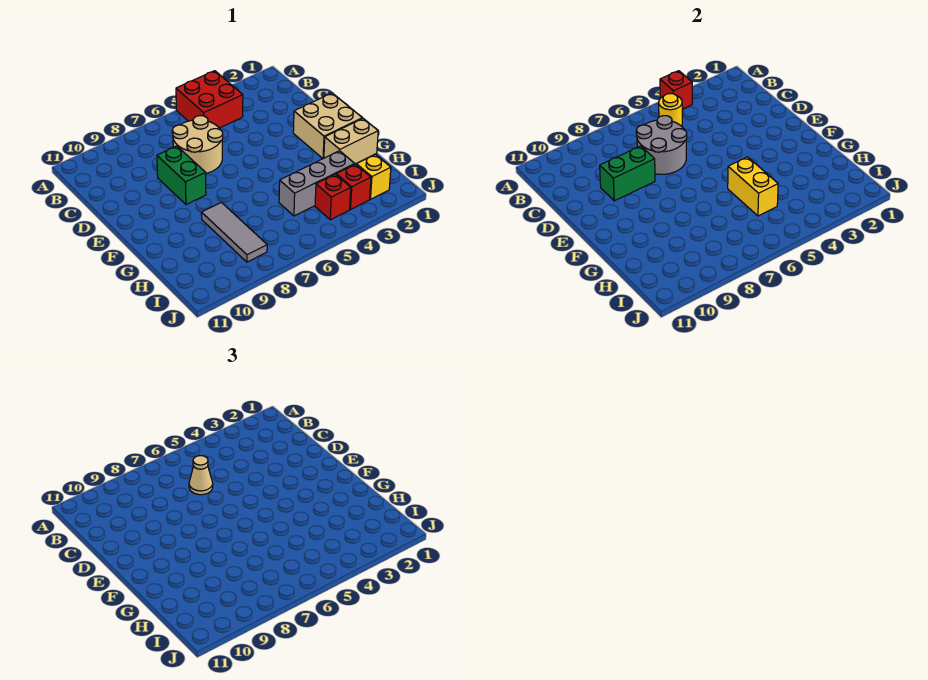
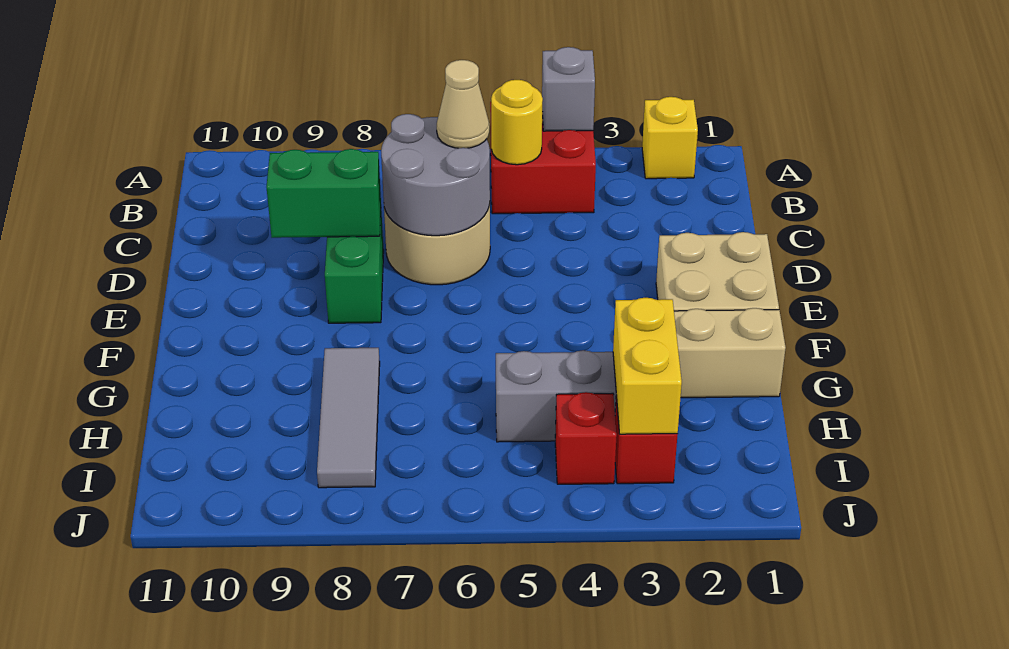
red brick A4 level 2 -> grey brick A4 level 2
yellow brick G5:H5 level 2 -> yellow brick H3:I3 level 2
yellow brick I2 level 1 -> yellow brick A2 level 1

